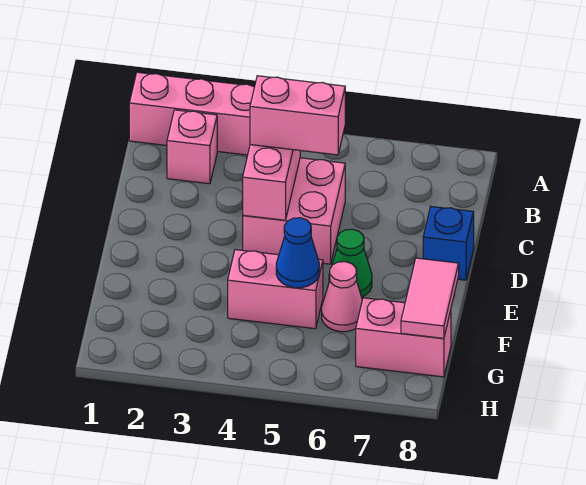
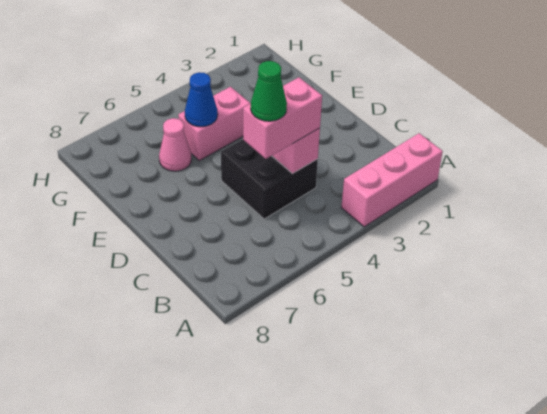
pink brick B2 level 1 -> none
pink brick C4:D5 level 1 -> black brick C4:D5 level 1
blue brick D8 level 1 -> none
green cone E6 level 1 -> green cone C5 level 4
pink tile F8:G8 level 2 -> none
pink brick G7:G8 level 1 -> none

